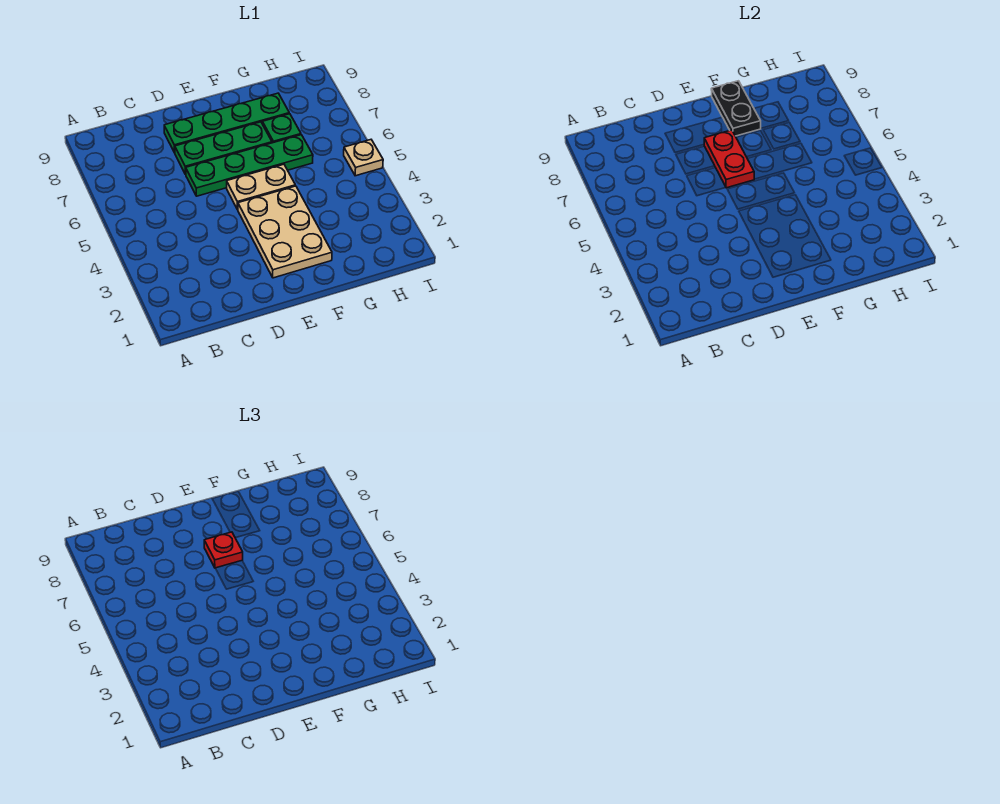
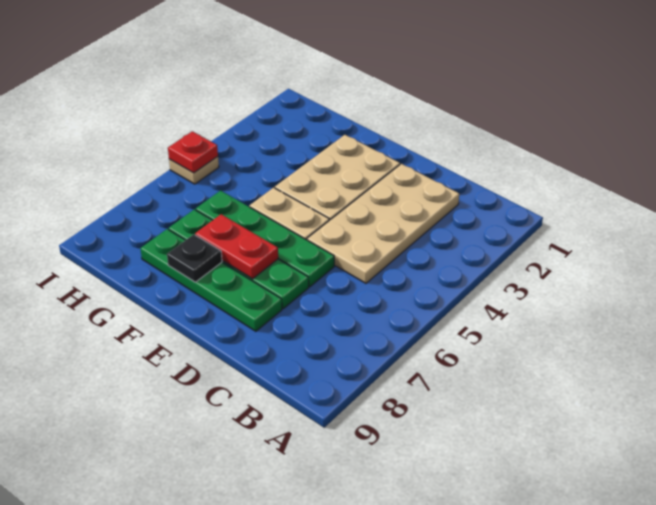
none -> tan plate C2:D5 level 1
red plate E6:E7 level 2 -> red plate E7:F7 level 2
red plate E7 level 3 -> red plate I5 level 2
black plate F8:F9 level 2 -> black plate F8 level 2

